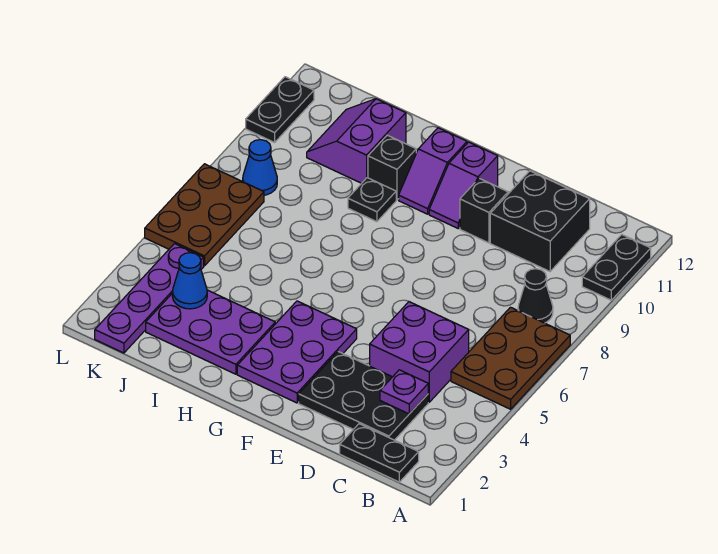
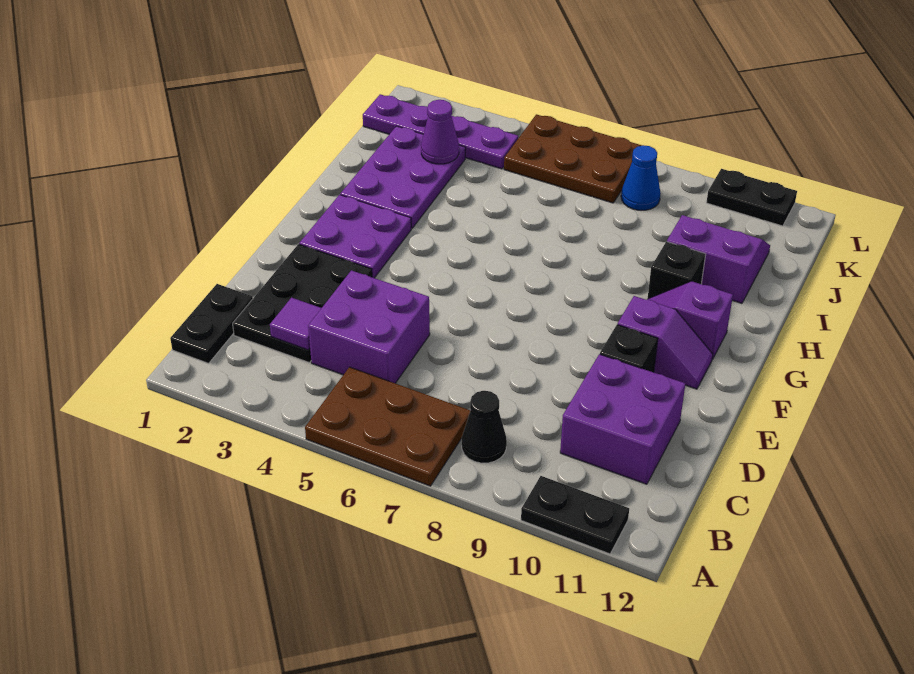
purple plate C3 level 2 -> purple tile C3 level 2
black brick C10:D11 level 1 -> purple brick C10:D11 level 1
purple plate F2:G4 level 1 -> purple plate F2:G3 level 1
purple slope F10:F11 level 1 top 11 -> purple slope F10:F11 level 1 top 10
black plate H9 level 1 -> none
blue cone J3 level 2 -> purple cone J3 level 2

